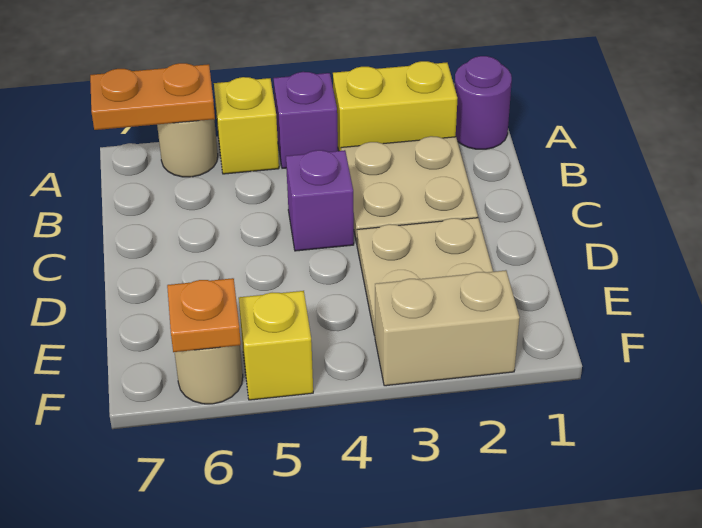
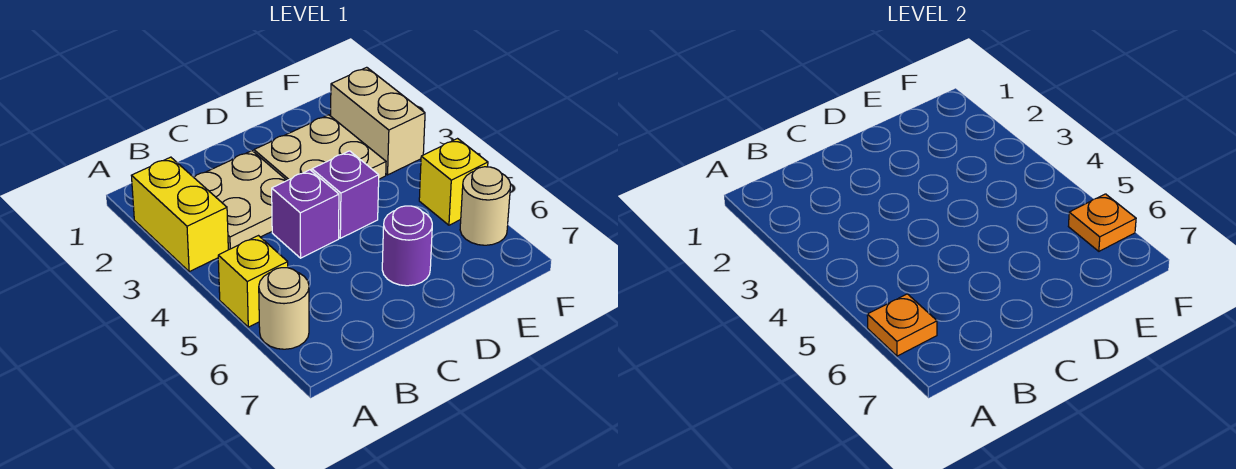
purple round brick A1 level 1 -> purple round brick D6 level 1
purple brick A4 level 1 -> purple brick D4 level 1
orange plate A6:A7 level 2 -> orange plate A6 level 2

